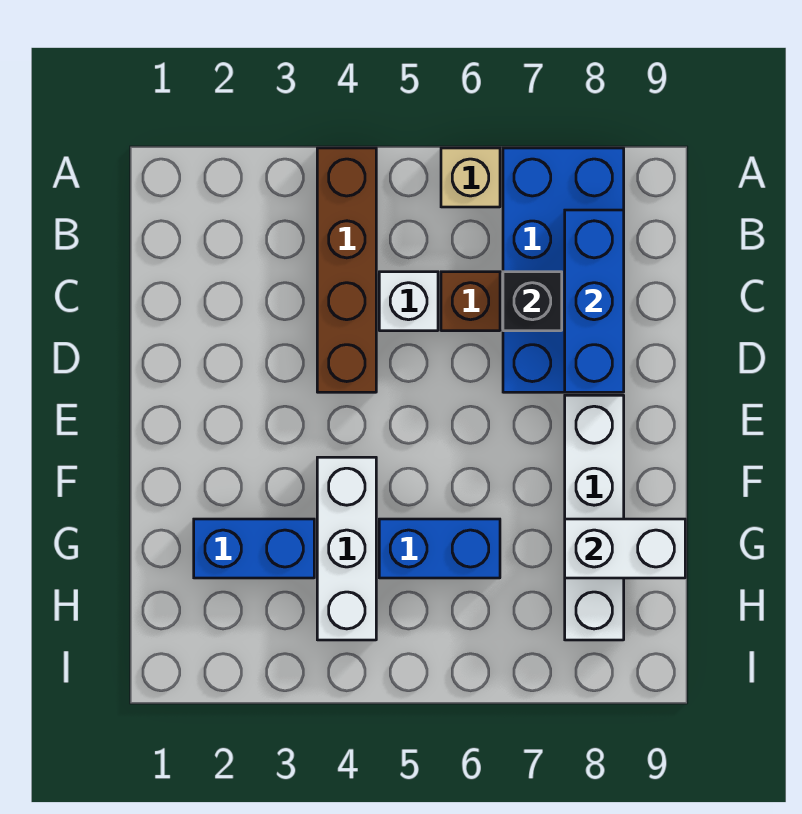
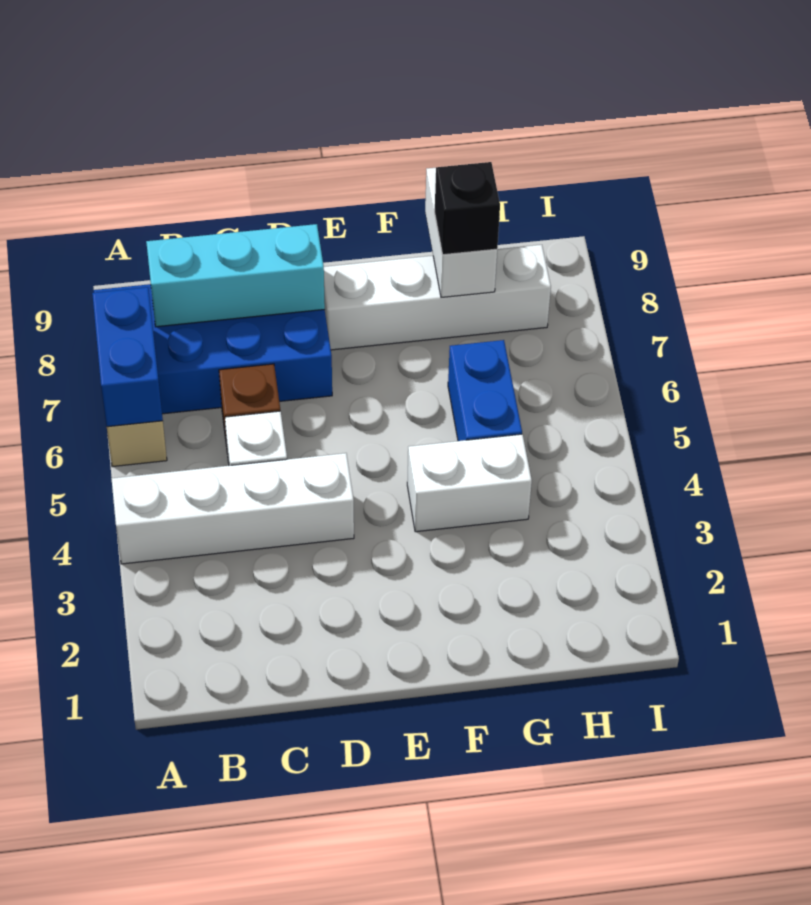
brown brick A4:D4 level 1 -> white brick A4:D4 level 1
blue brick B8:D8 level 2 -> cyan brick B8:D8 level 2
black brick C7 level 2 -> black brick G8 level 3
white brick F4:H4 level 1 -> white brick F4:G4 level 1
blue brick G2:G3 level 1 -> blue brick A6:A7 level 2

